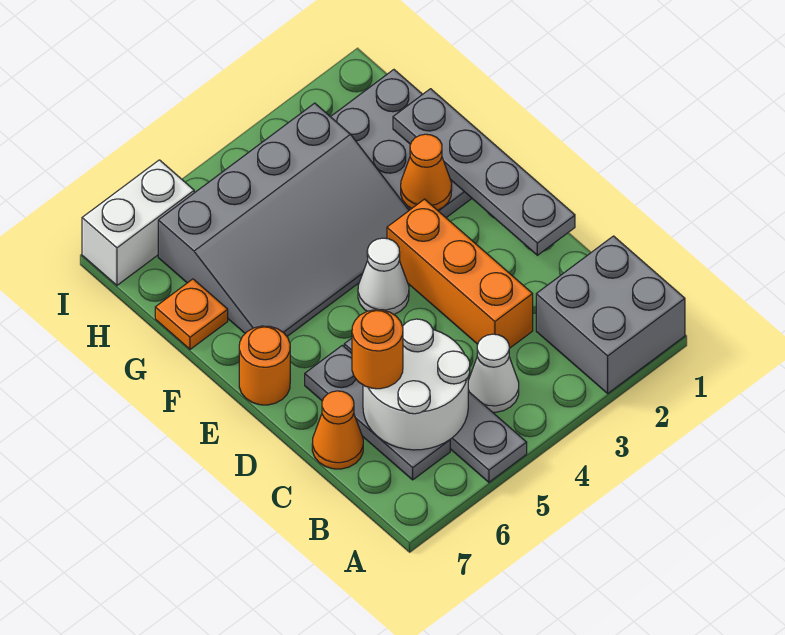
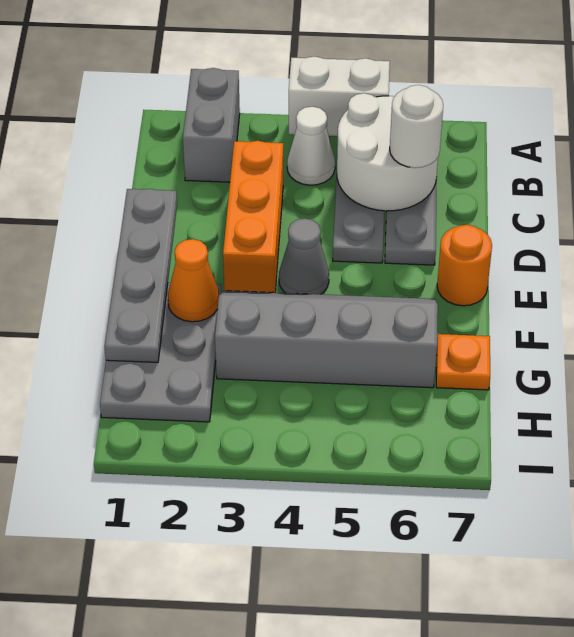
grey brick A1:B2 level 1 -> grey brick A2:B2 level 1
orange round brick C6 level 3 -> white round brick C6 level 3
orange cone C7 level 1 -> none
white cone E4 level 1 -> grey cone E4 level 1
grey slope F3:H6 level 1 top H -> grey slope F3:G6 level 1 top G
white brick I6:I7 level 1 -> white brick A4:A5 level 2

